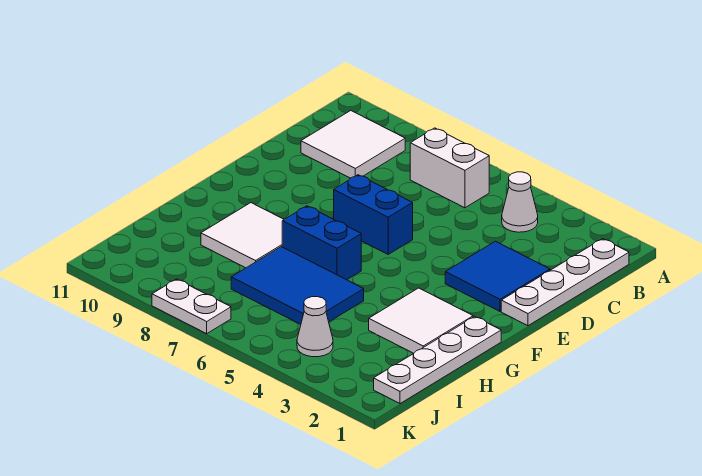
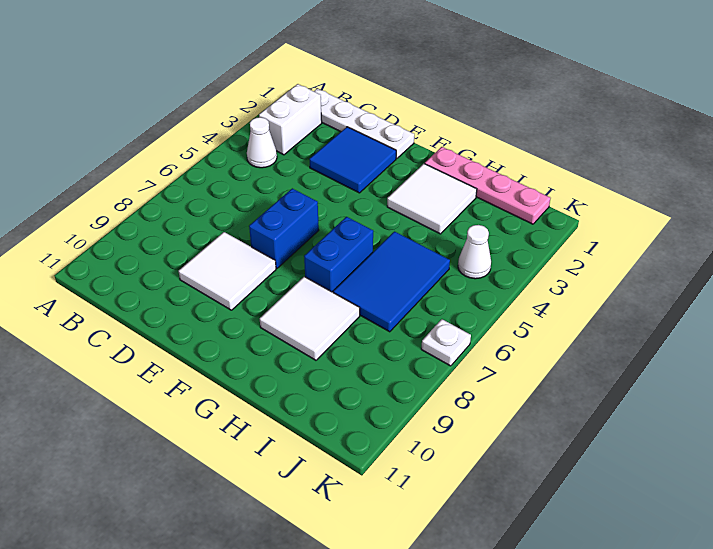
white brick B6:B7 level 1 -> white brick B2:B3 level 1
white tile B9:C10 level 1 -> white tile D8:E9 level 1
white plate G1:J1 level 1 -> pink plate G1:J1 level 1
white plate K7:K8 level 1 -> white plate K7 level 1

